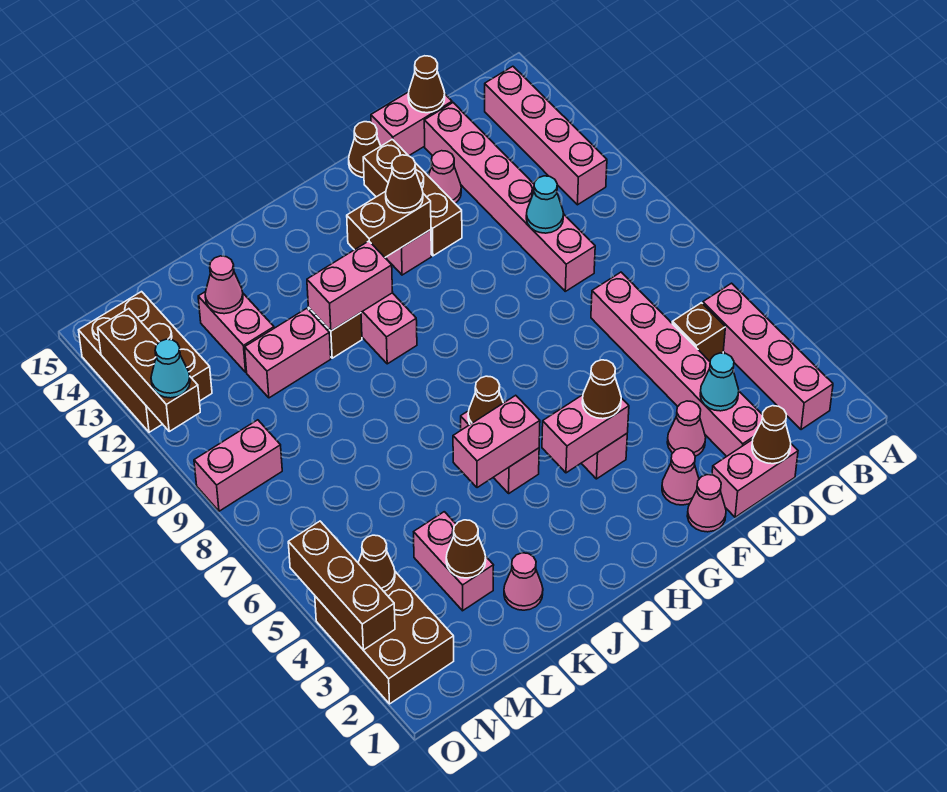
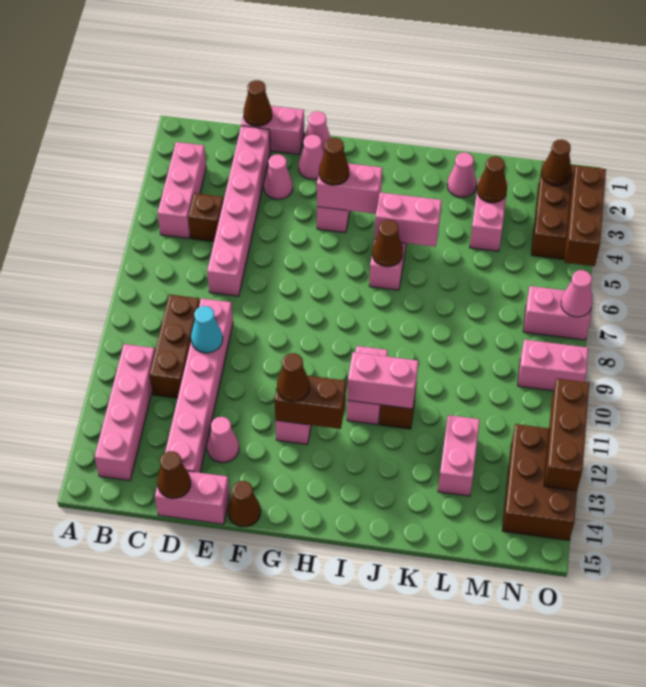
pink brick B2:B5 level 1 -> pink brick B3:B5 level 1
cyan cone D3 level 2 -> none
brown brick F12:F14 level 1 -> brown brick C9:C11 level 1
pink brick K11:L11 level 1 -> pink brick N7:O7 level 1
pink cone L13 level 2 -> pink cone O7 level 2
brown cone N4 level 2 -> brown cone N2 level 2
cyan cone O11 level 3 -> none

